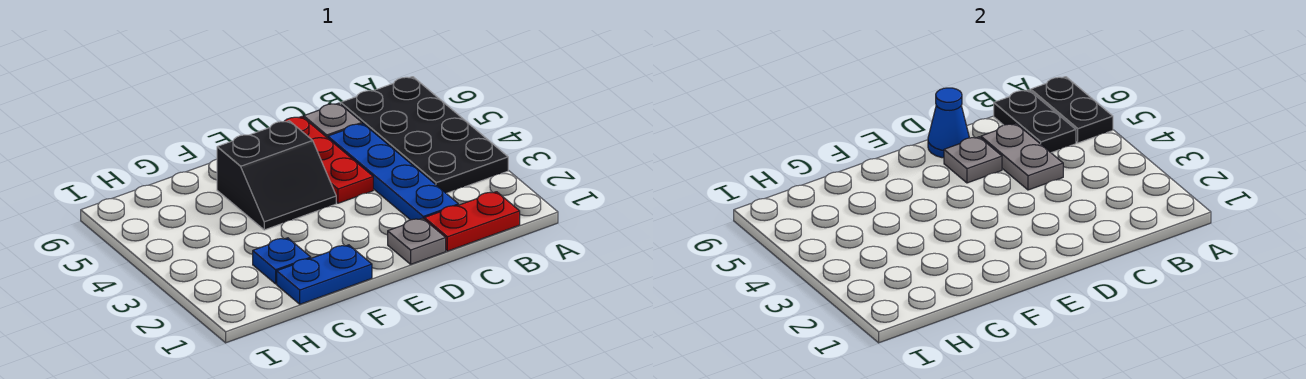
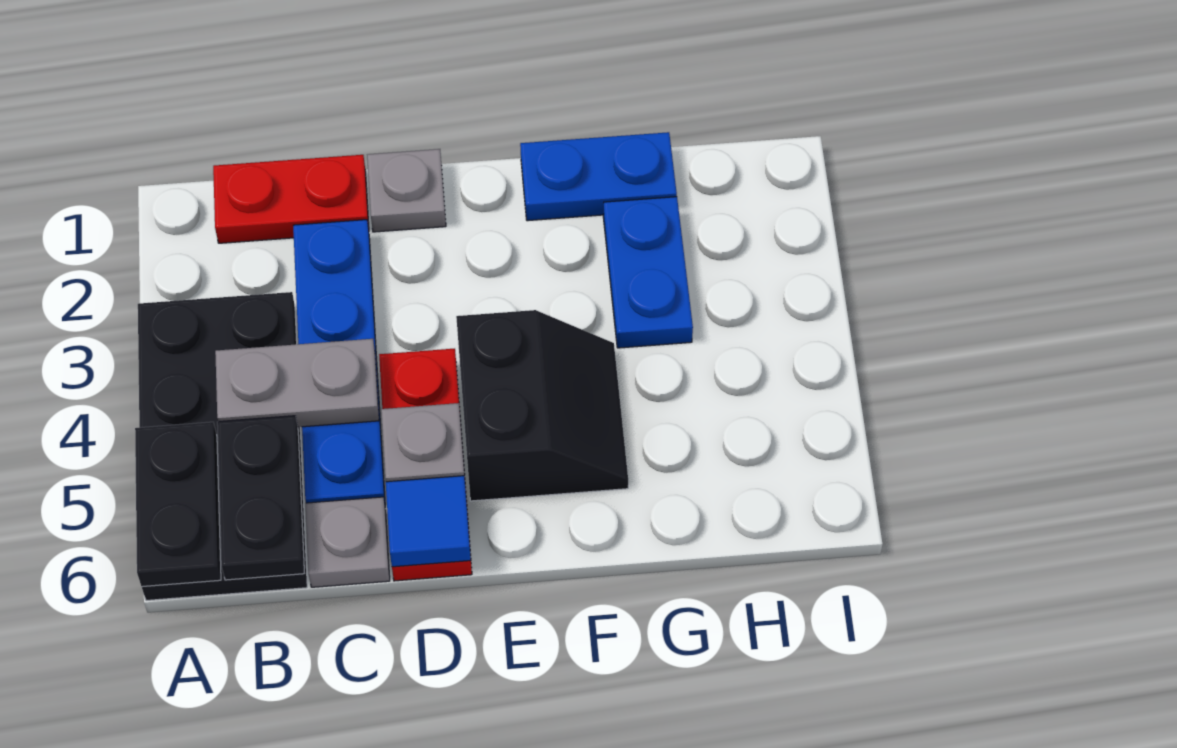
grey plate C4:C5 level 2 -> grey plate B4:C4 level 2
blue cone D6 level 2 -> blue tile D6 level 2
black slope E4:F5 level 1 top 5 -> black slope E4:F5 level 1 top E
blue plate G2 level 1 -> blue plate G2:G3 level 1

